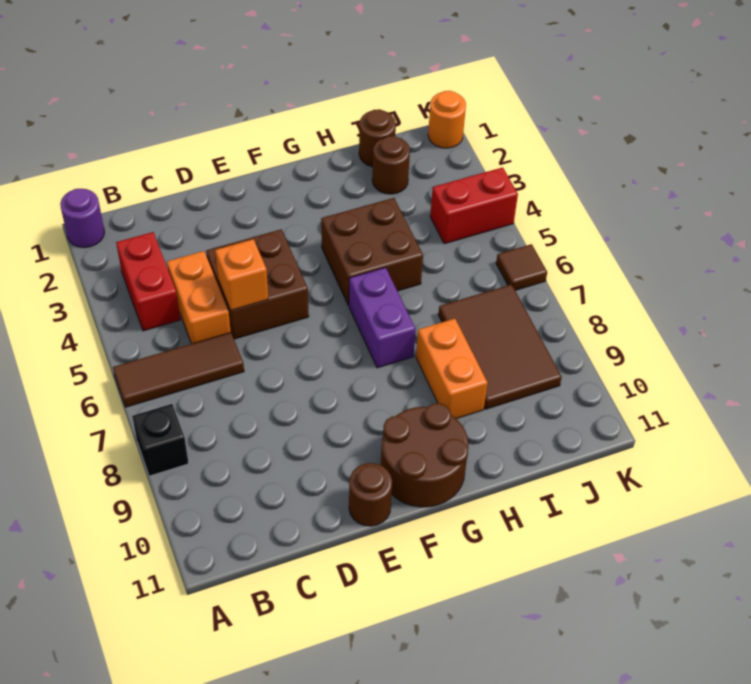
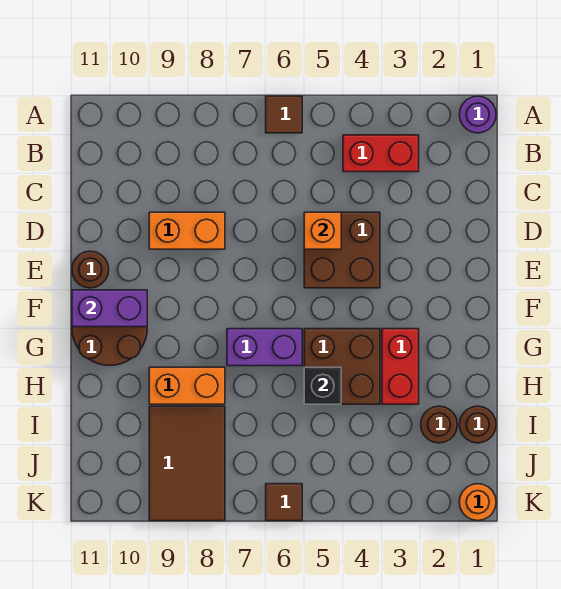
brown tile A6:C6 level 1 -> brown tile A6 level 1
black brick A8 level 1 -> black brick H5 level 2
orange brick C4:C5 level 1 -> orange brick D8:D9 level 1
none -> purple brick F10:F11 level 2
brown tile I7:J9 level 1 -> brown tile I8:K9 level 1
red brick J4:K4 level 1 -> red brick G3:H3 level 1

